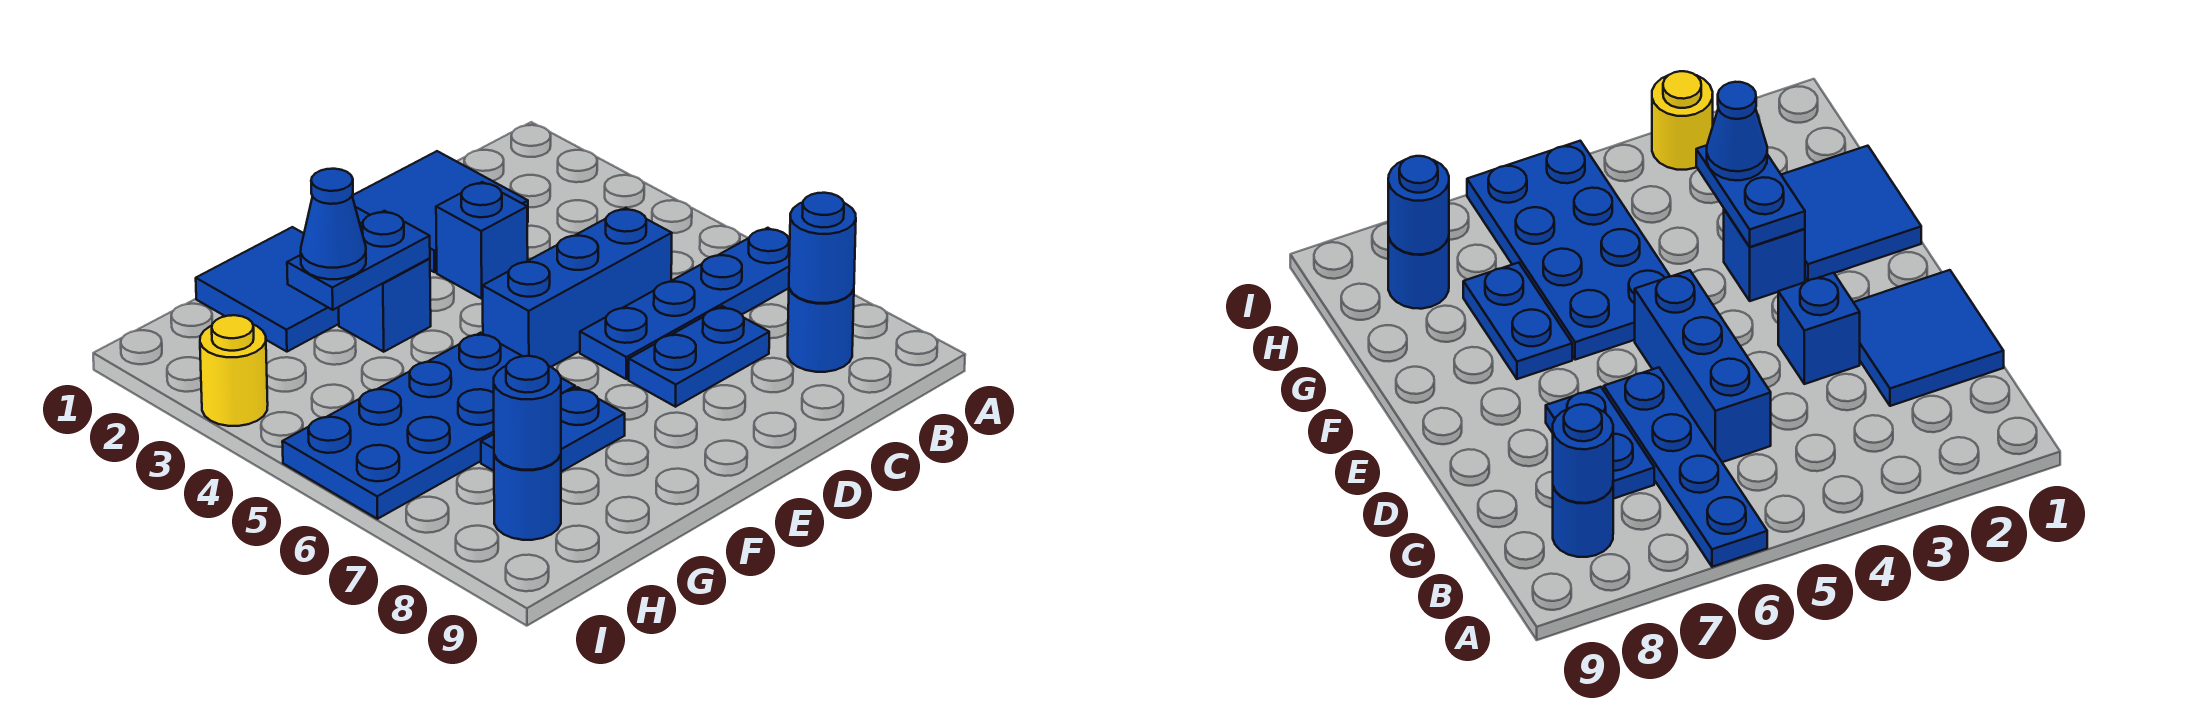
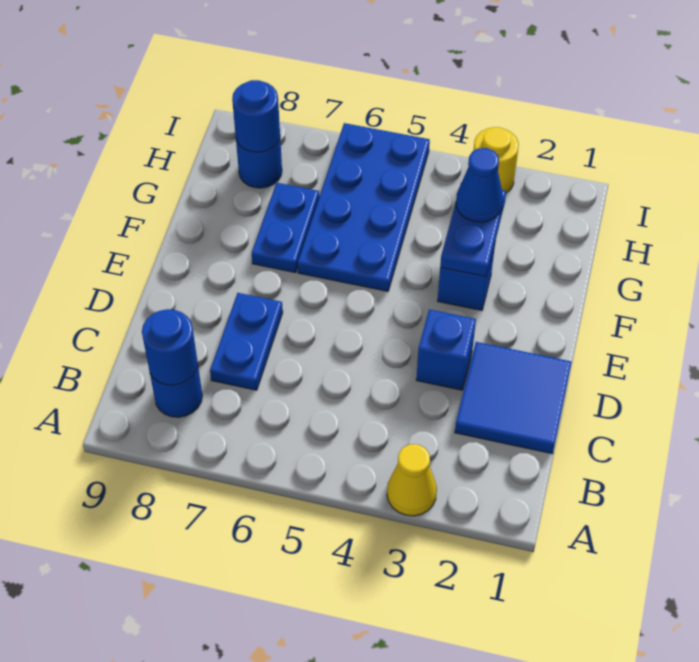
none -> yellow cone A3 level 1
blue plate A6:D6 level 1 -> none
blue brick C5:E5 level 1 -> none
blue tile F1:G2 level 1 -> none

